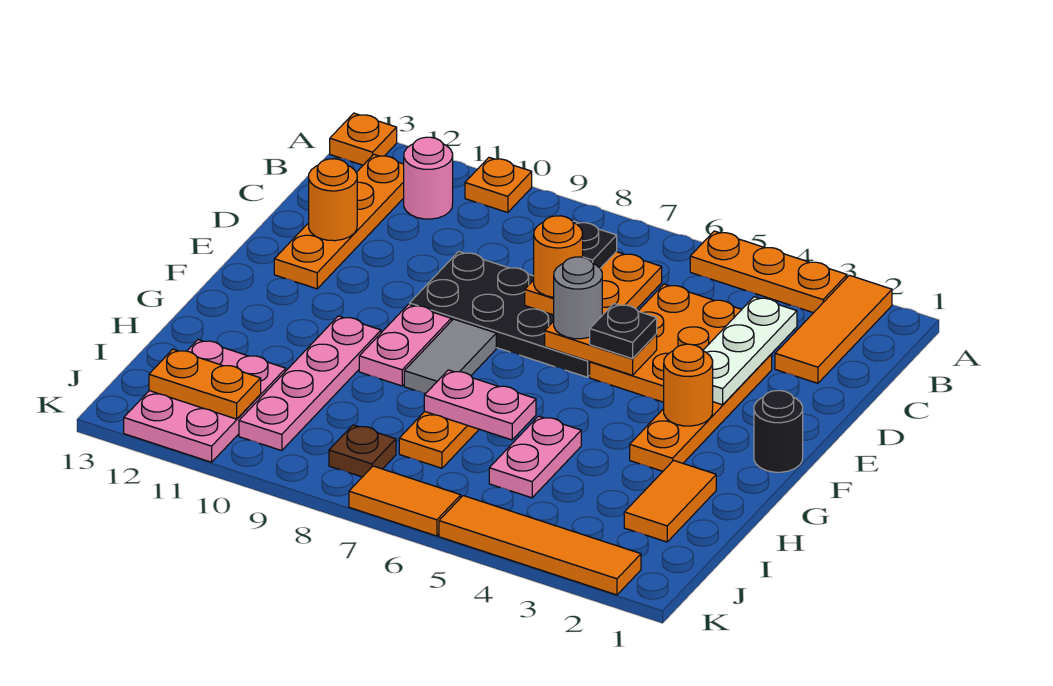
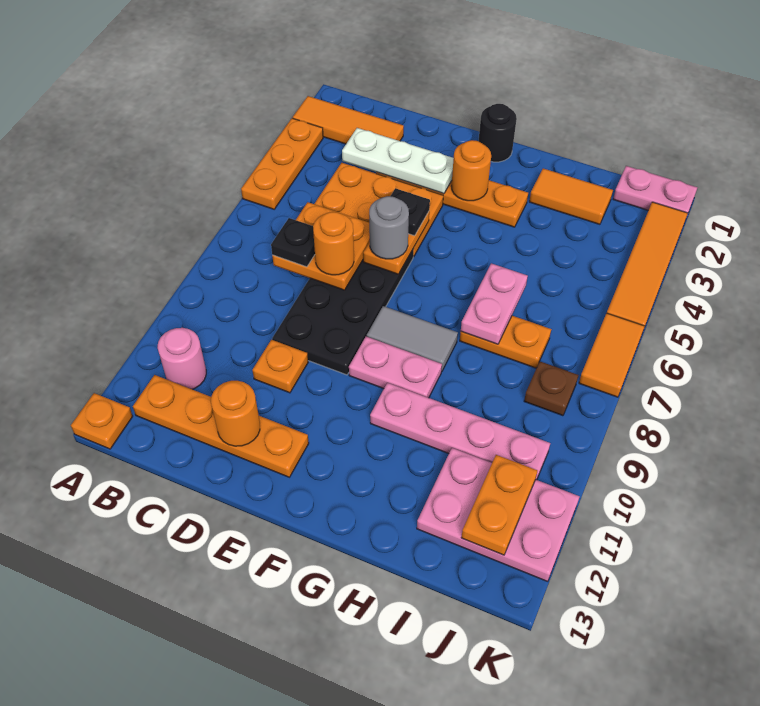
orange plate A10 level 1 -> orange plate D10 level 1
pink plate H5:I5 level 1 -> pink plate J1:K1 level 1

